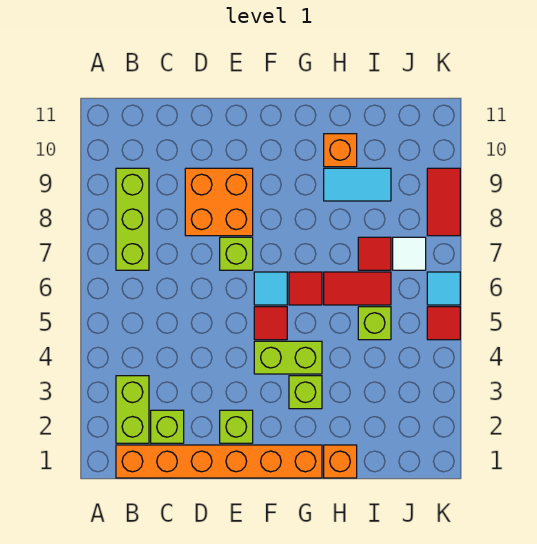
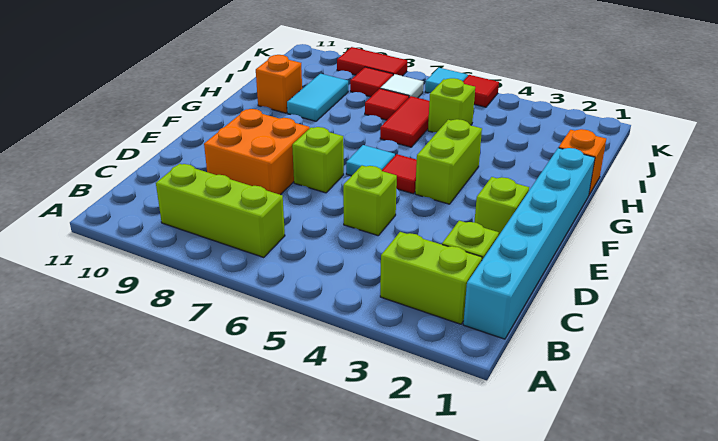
orange brick B1:G1 level 1 -> cyan brick B1:G1 level 1
lime brick G3 level 1 -> lime brick D5 level 1
red tile G6 level 1 -> red tile J8 level 1

